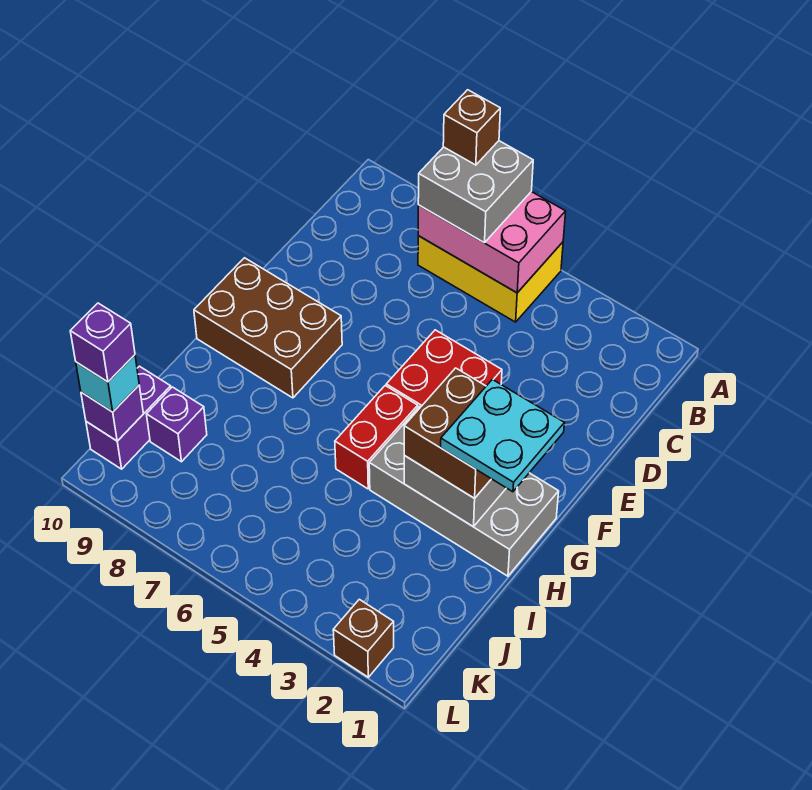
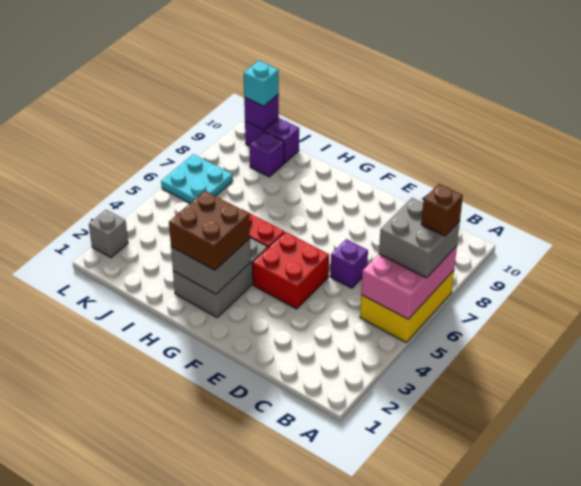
brown brick F8:G10 level 1 -> none
grey brick G1:H4 level 1 -> grey brick G2:H4 level 1
cyan plate G1:H2 level 4 -> cyan plate K6:L7 level 1
purple brick K10 level 4 -> purple brick D6 level 1
brown brick L2 level 1 -> grey brick L2 level 1

